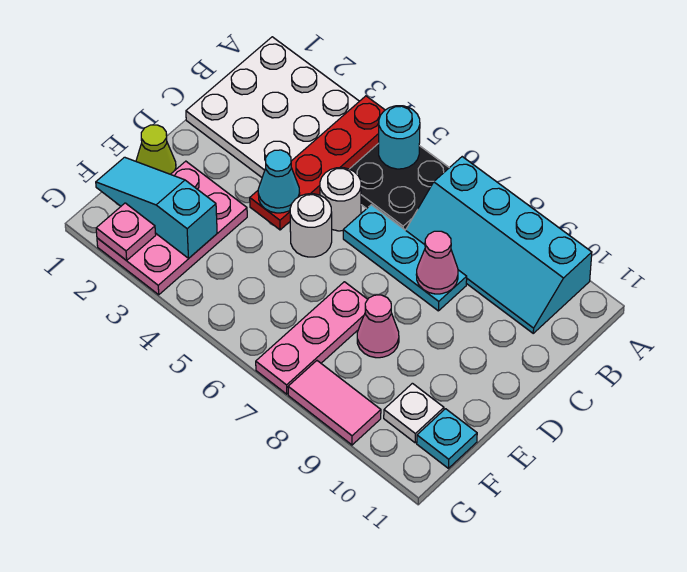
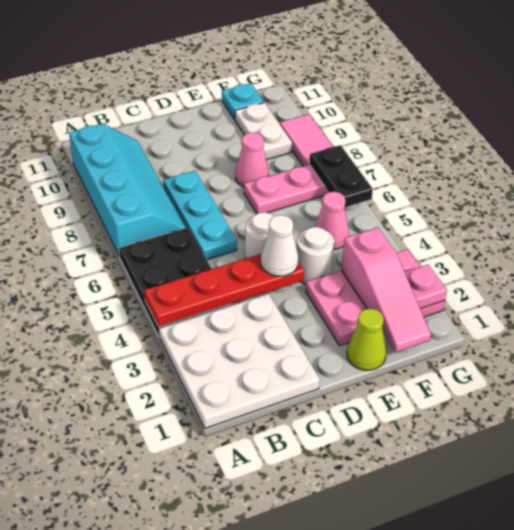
cyan round brick A5 level 2 -> none
white round brick C5 level 1 -> white round brick E4 level 1
pink cone C8 level 2 -> pink cone F5 level 1
cyan cone D4 level 3 -> white cone D4 level 3
cyan slope F1:F3 level 2 top 3 -> pink slope F1:F3 level 2 top 3
white plate F10 level 1 -> white plate F9:F10 level 1
none -> black plate G6:G7 level 2

